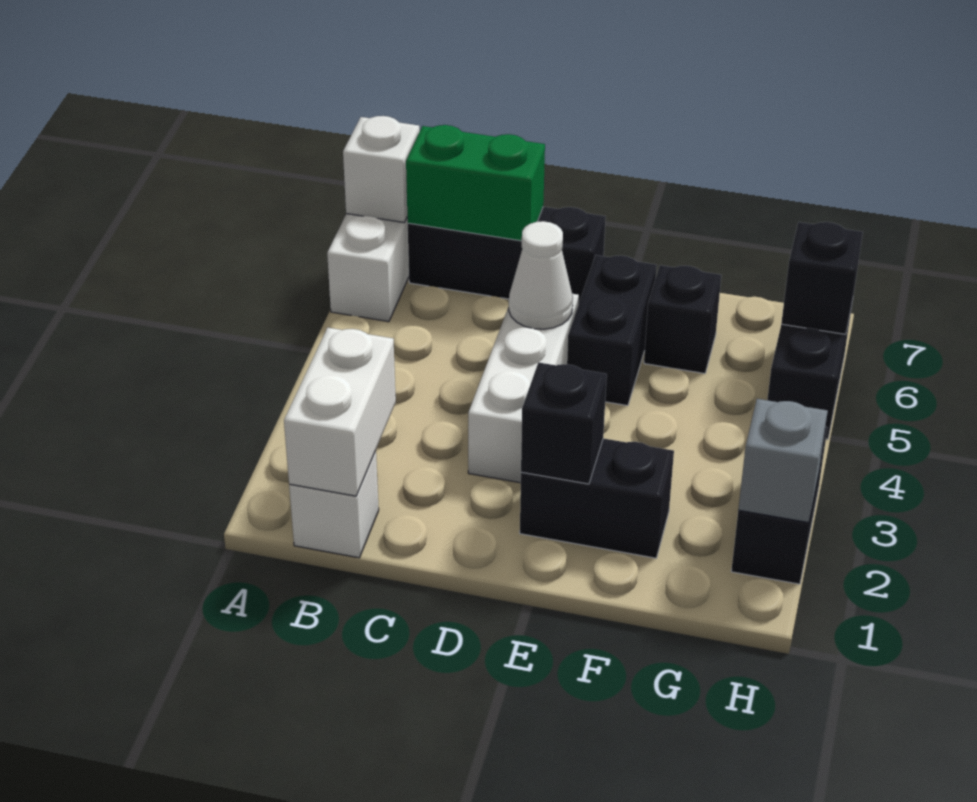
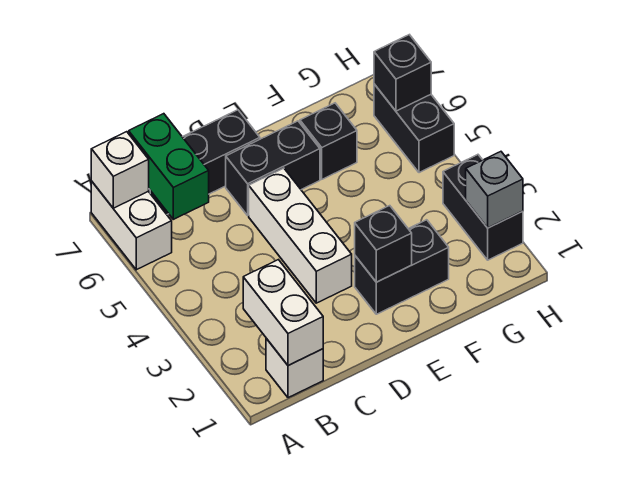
green brick B7:C7 level 2 -> green brick B6:B7 level 2
white cone D5 level 2 -> none
black brick E5:E6 level 1 -> black brick D6:E6 level 1

